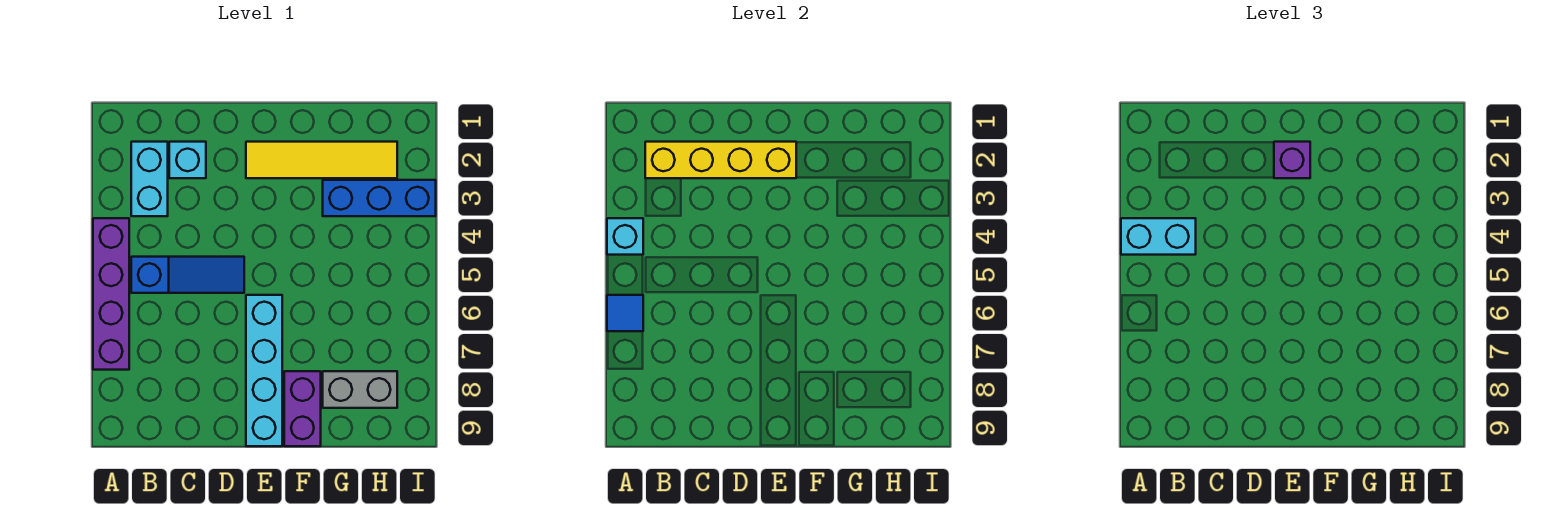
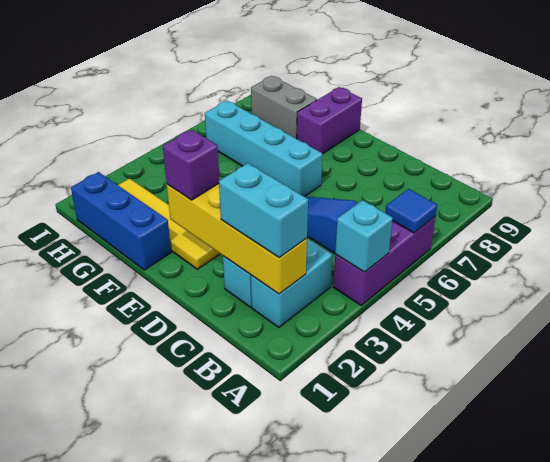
purple brick A4:A7 level 1 -> purple brick A4:A6 level 1
cyan brick A4:B4 level 3 -> cyan brick B2:C2 level 3
cyan brick E6:E9 level 1 -> cyan brick E6:H6 level 1
blue brick G3:I3 level 1 -> blue brick F1:H1 level 1

